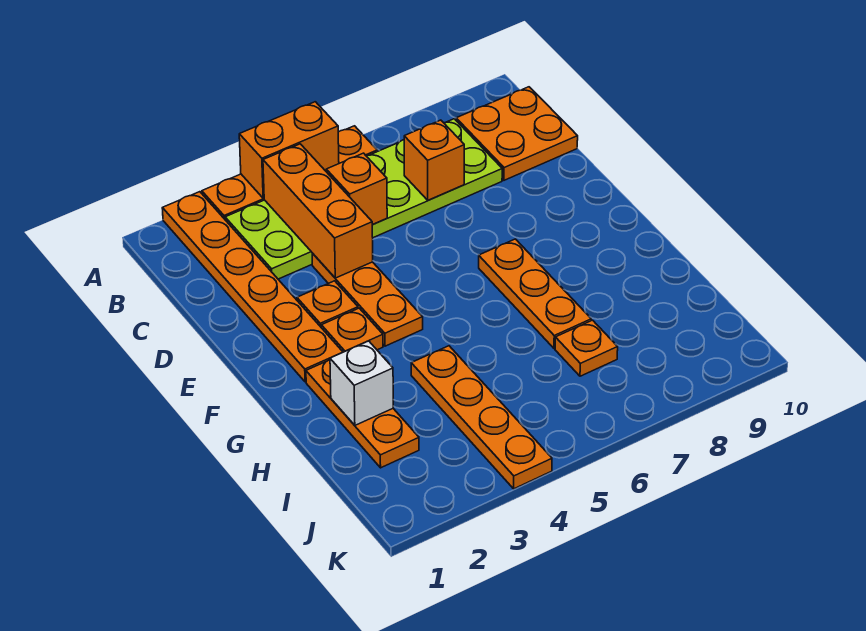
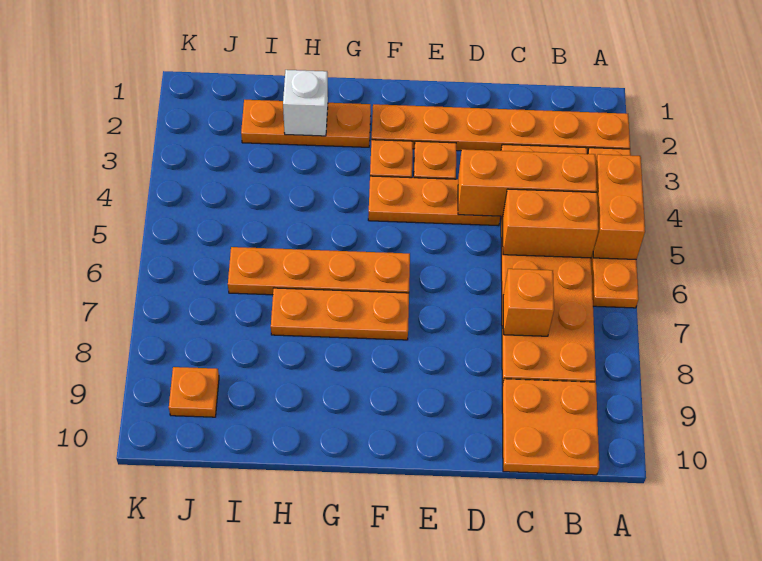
lime plate B3:C8 level 1 -> orange plate B3:C8 level 1
orange brick C5 level 2 -> orange brick B5:C5 level 2
orange plate H4:K4 level 1 -> orange plate F6:I6 level 1
orange plate I7 level 1 -> orange plate J9 level 1

